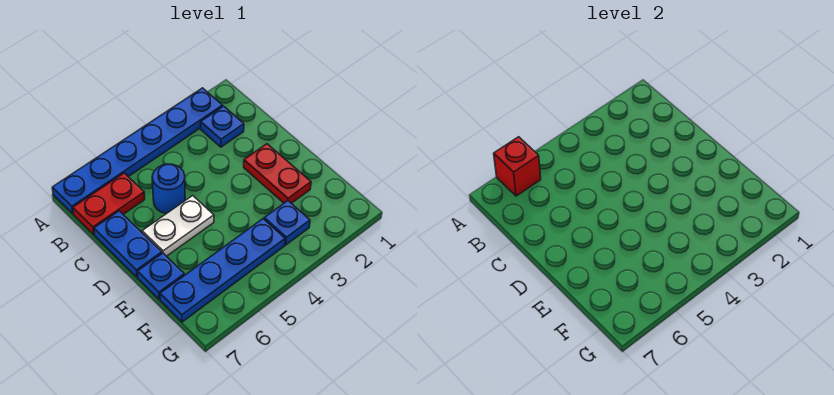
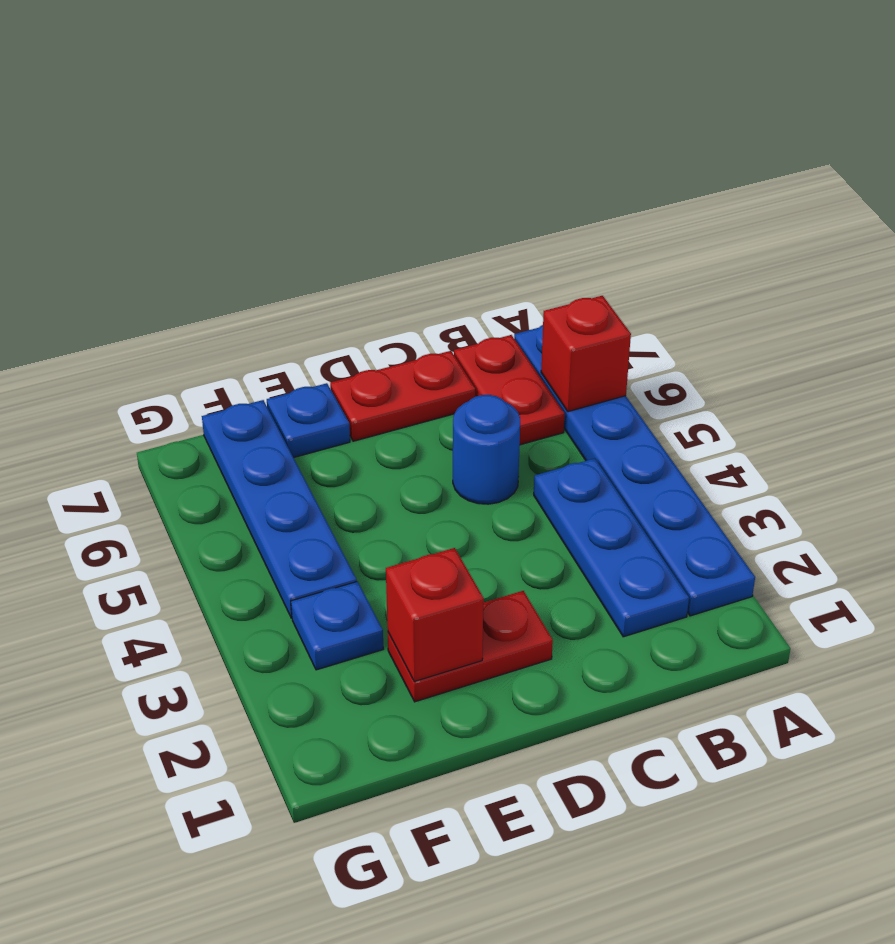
blue plate B2 level 1 -> blue plate B2:B4 level 1
blue plate C7:D7 level 1 -> red plate C7:D7 level 1
white plate D5:D6 level 1 -> none
none -> red brick E2 level 2

